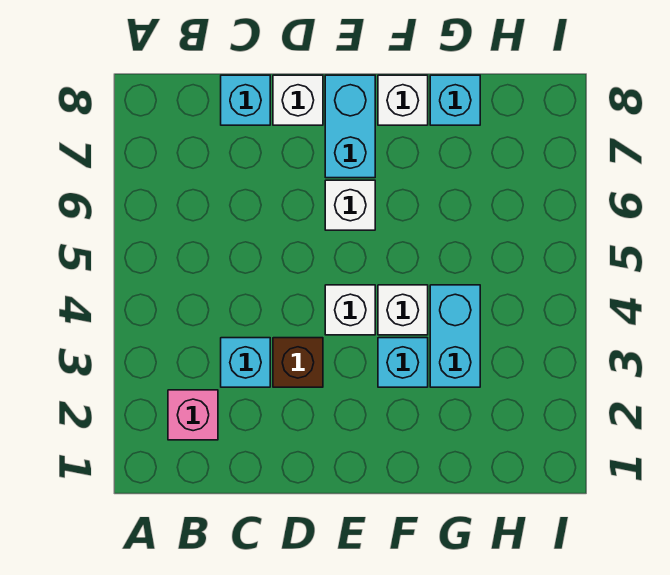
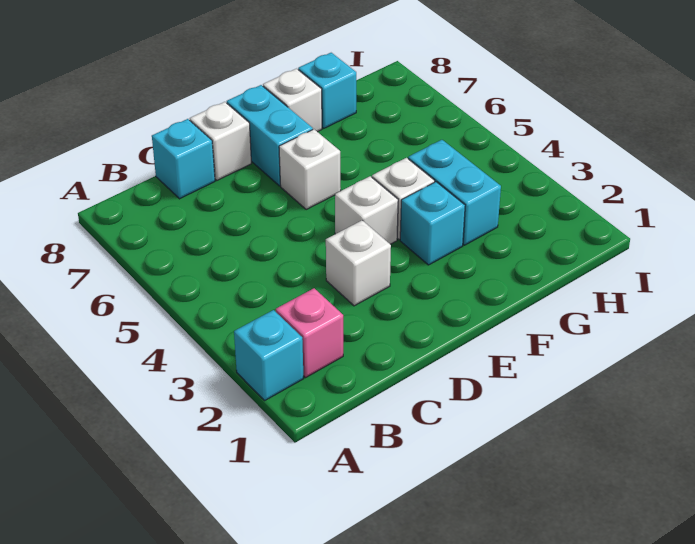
cyan brick C3 level 1 -> cyan brick A2 level 1
brown brick D3 level 1 -> white brick D3 level 1

